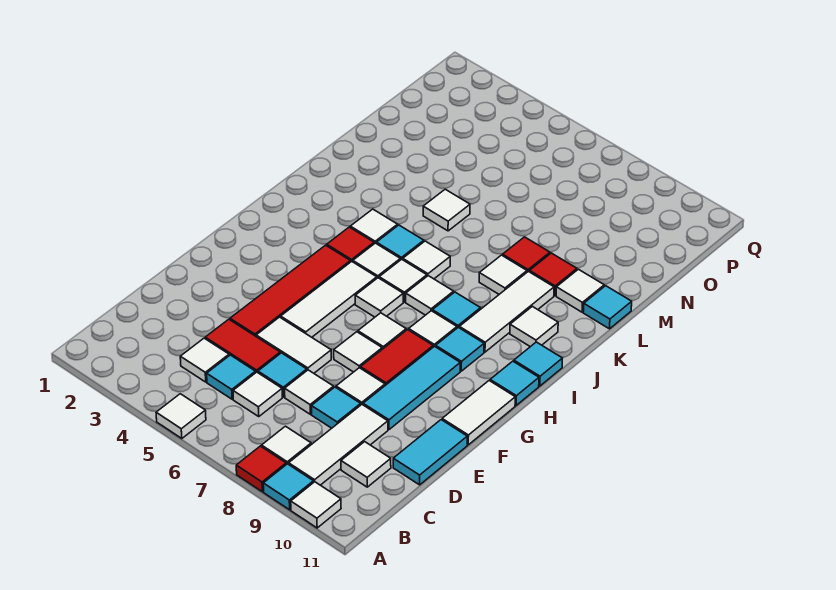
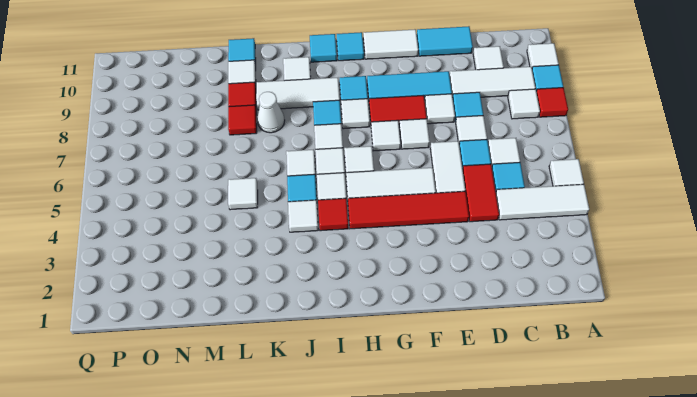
white tile C4 level 1 -> white tile A4:C4 level 1
white tile K8 level 1 -> white cone K8 level 1

